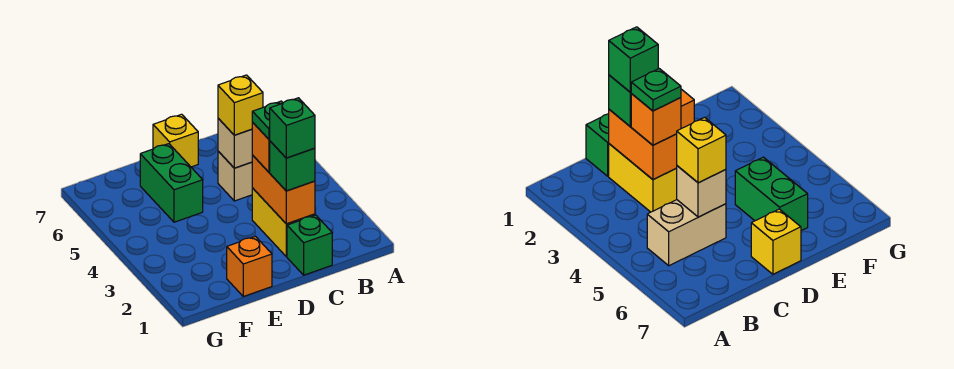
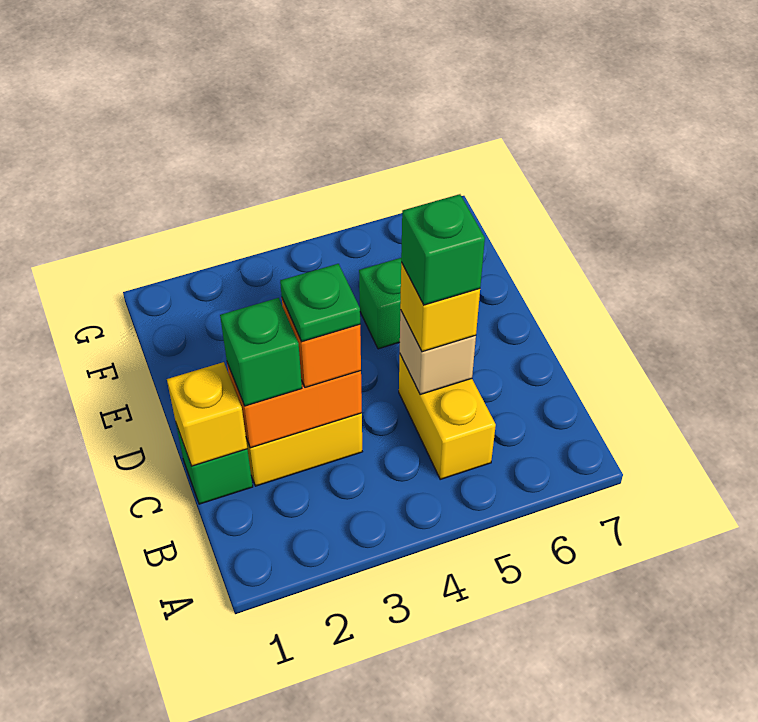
tan brick B5:C5 level 1 -> yellow brick B5:C5 level 1
green brick C2 level 4 -> green brick C5 level 4
yellow brick D7 level 1 -> yellow brick C1 level 2
orange brick E1 level 1 -> none

